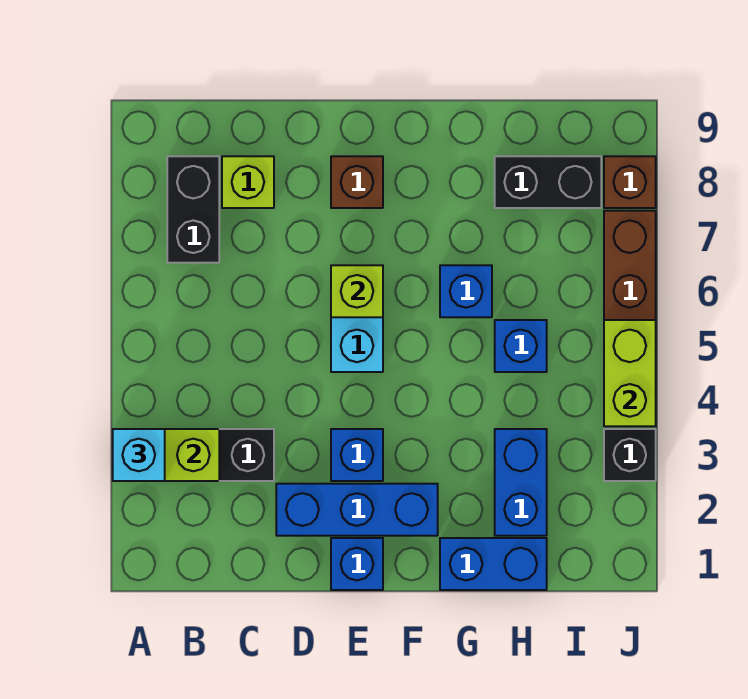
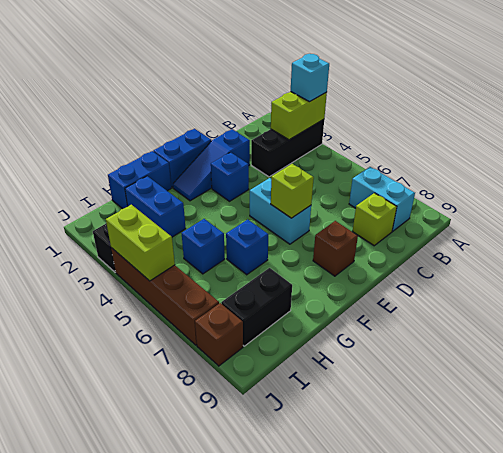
black brick B7:B8 level 1 -> cyan brick B7:B8 level 1
blue brick D2:F2 level 1 -> blue slope D2:F2 level 1 top D
blue brick E1 level 1 -> blue brick E1:F1 level 1

